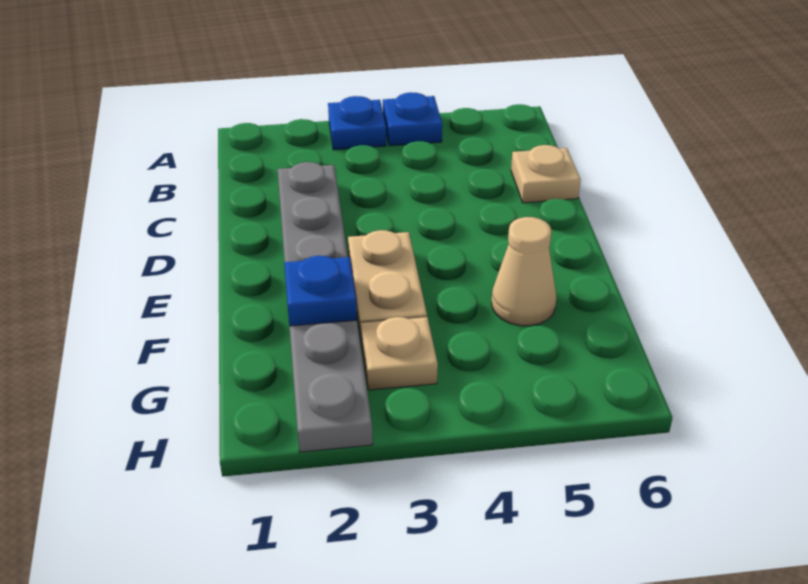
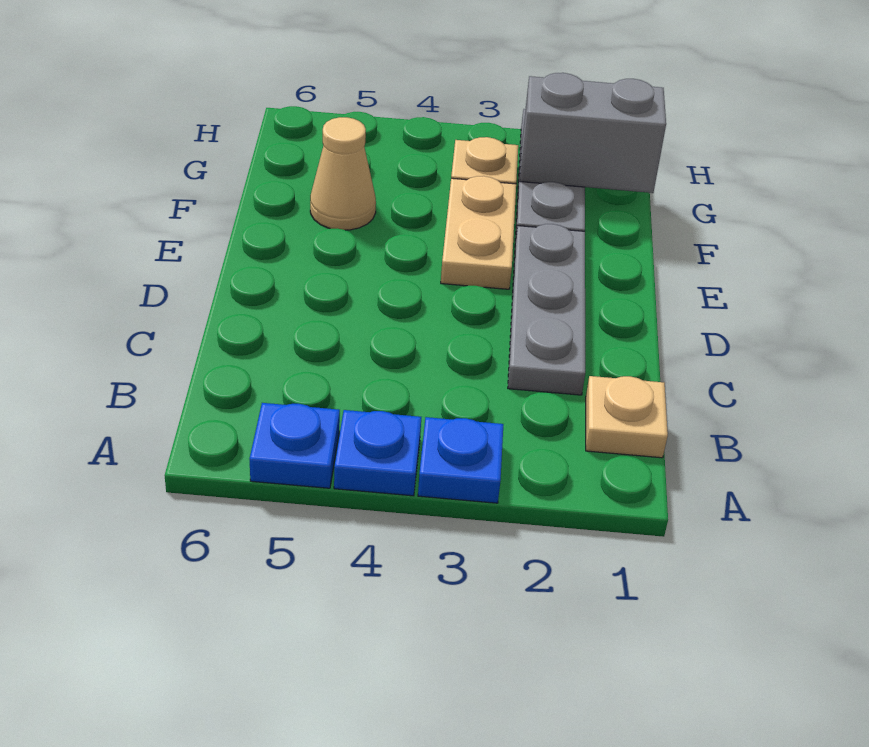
tan plate C6 level 1 -> tan plate B1 level 1
blue plate F2 level 2 -> blue plate A5 level 1
none -> grey brick G1:G2 level 2

